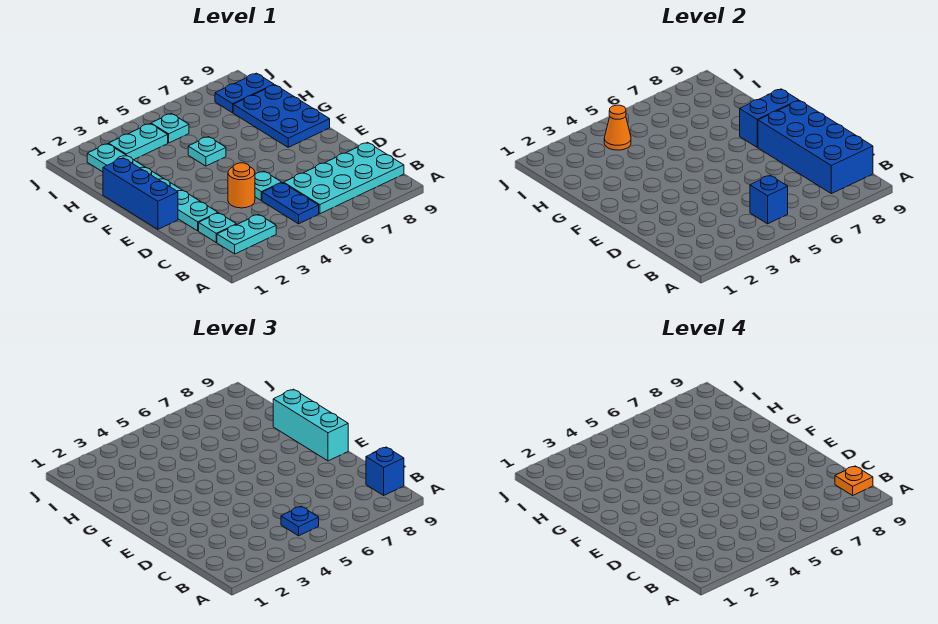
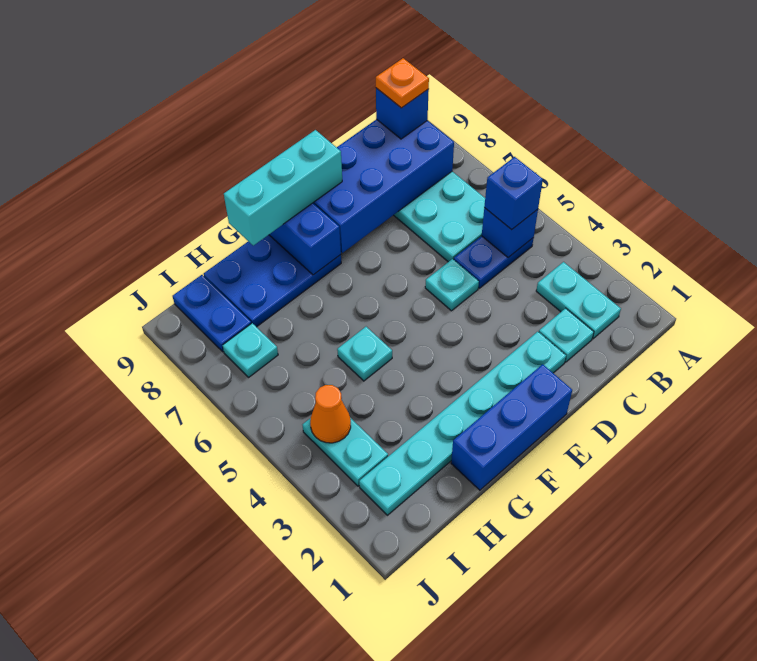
blue plate B5 level 3 -> blue brick B5 level 3
orange round brick D4 level 1 -> none
cyan plate I5 level 1 -> cyan plate I7 level 1

